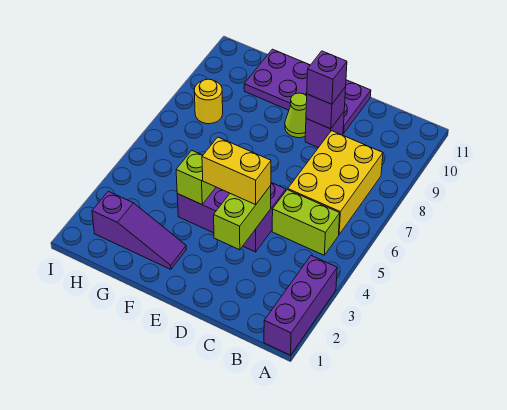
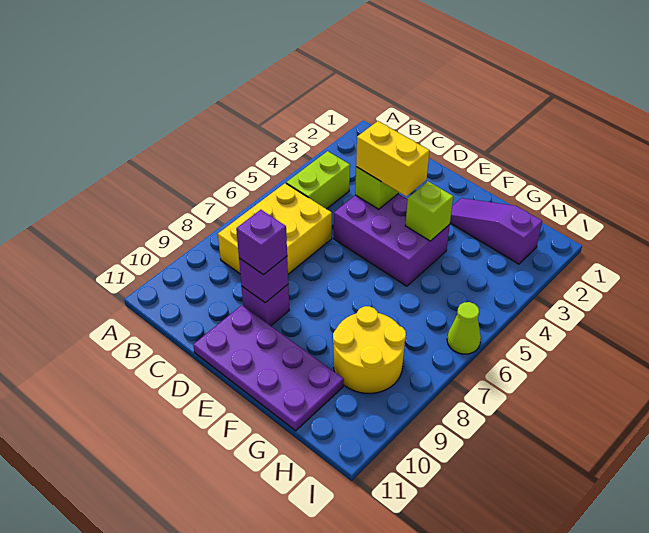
purple brick A1:A3 level 1 -> none
lime brick B5:C5 level 1 -> lime brick B4:B5 level 1
lime cone E9 level 1 -> lime cone I6 level 1
yellow round brick H8 level 1 -> yellow round brick G8:H9 level 1

